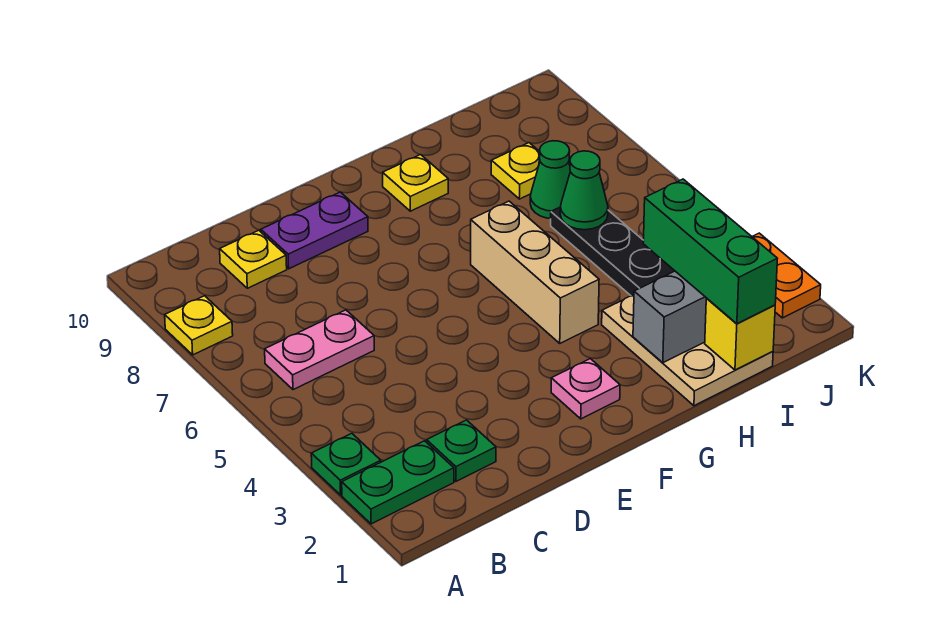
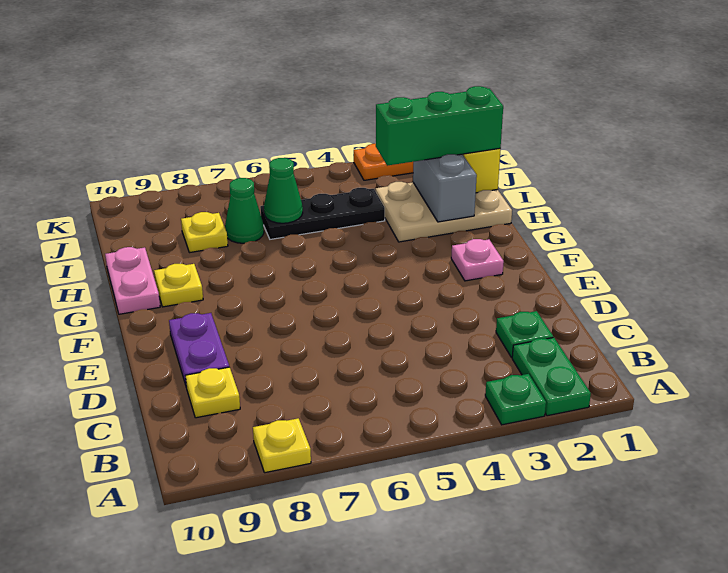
pink plate B6:C6 level 1 -> pink plate G10:H10 level 1
tan brick G4:G6 level 1 -> none

